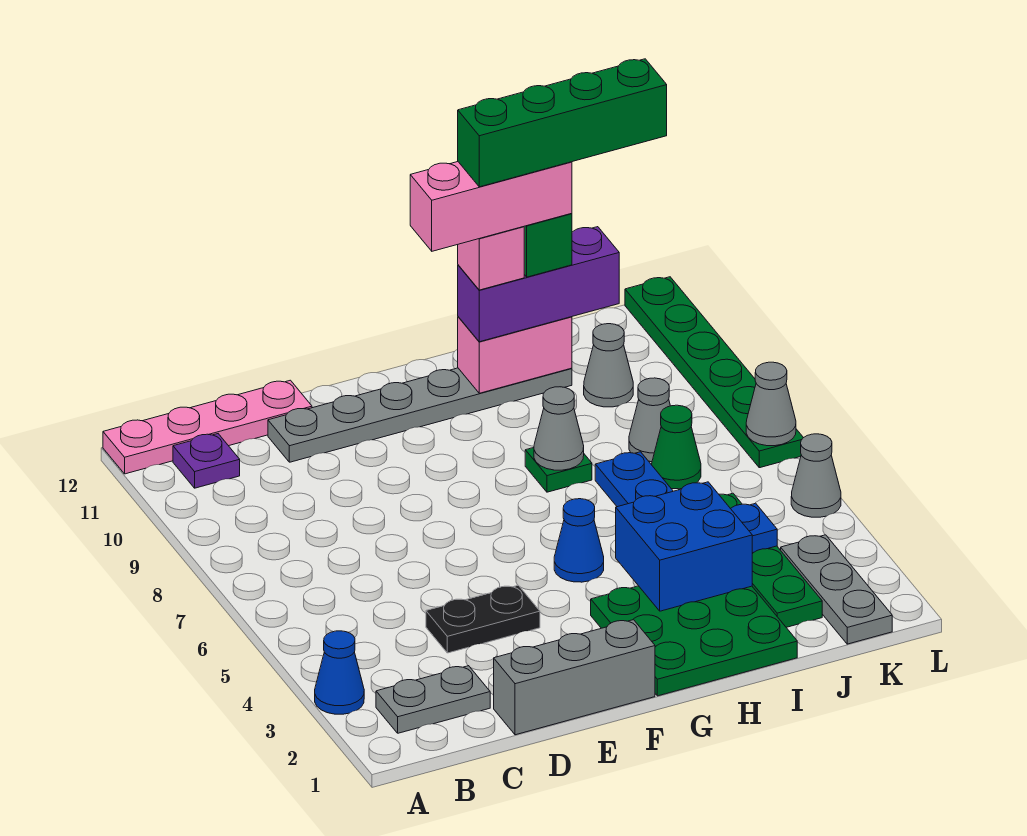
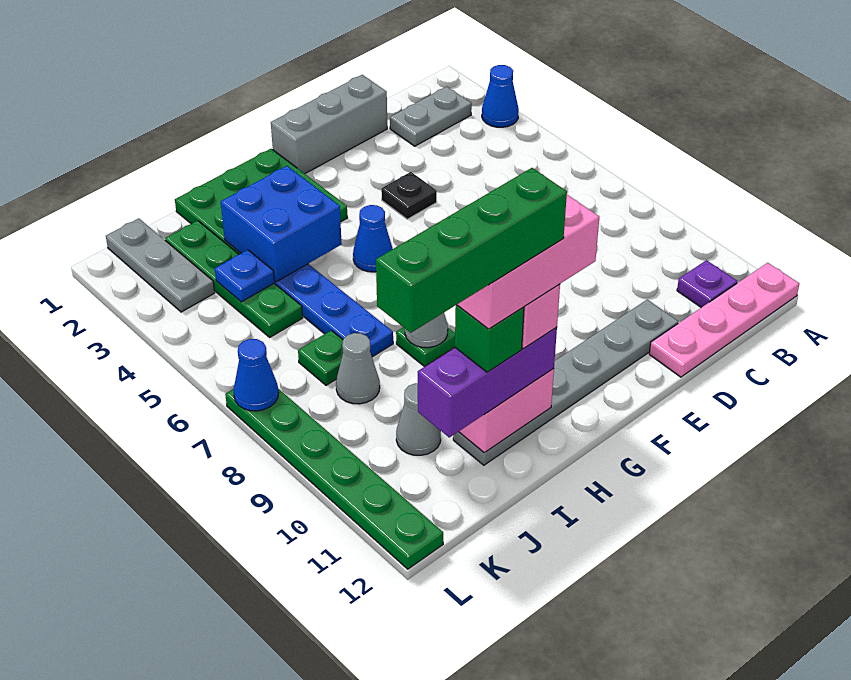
black plate D4:E4 level 1 -> black plate E4 level 1
green cone J7 level 1 -> green plate J7 level 1
grey cone L5 level 1 -> none
grey cone L7 level 2 -> blue cone L7 level 2

